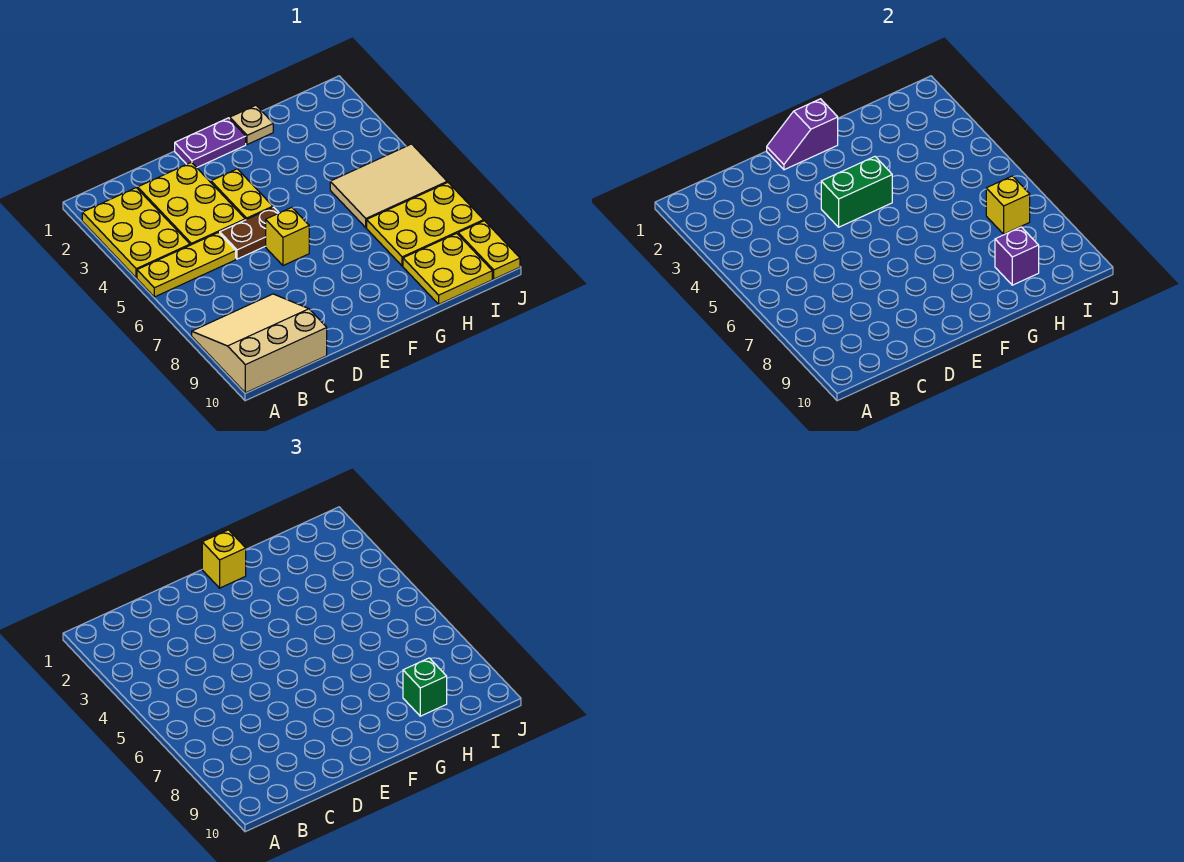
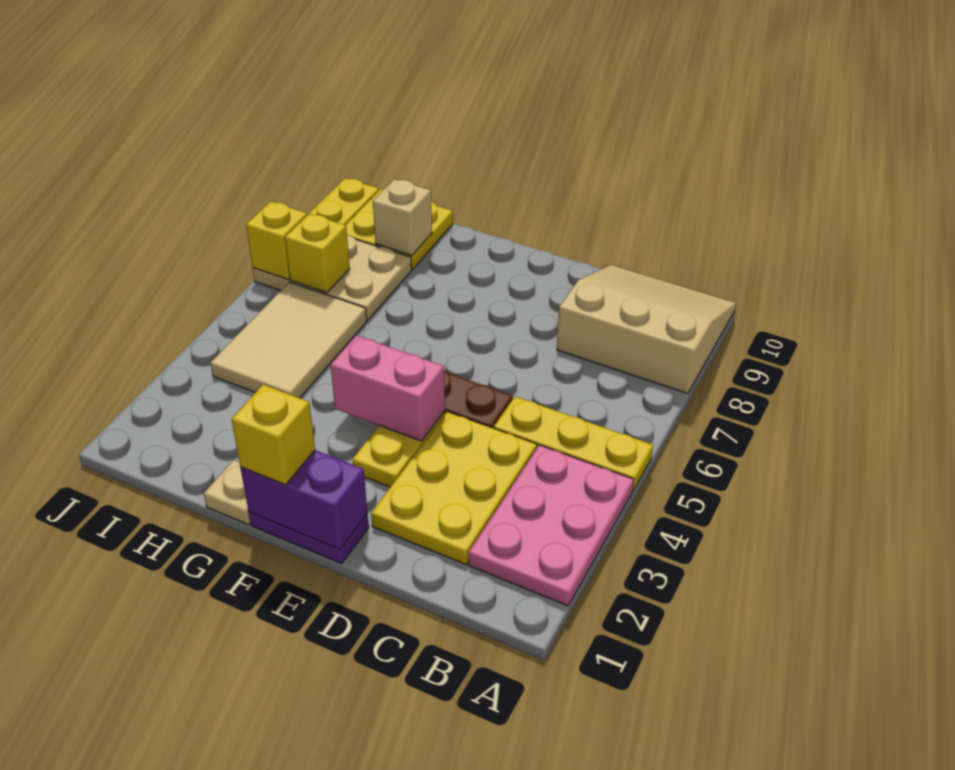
yellow plate A2:B4 level 1 -> pink plate A2:B4 level 1
tan slope A8:C10 level 1 top 10 -> tan slope A8:C10 level 1 top 8
purple slope E1:F1 level 2 top F -> purple brick E1:F1 level 2
green brick E4:F4 level 2 -> pink brick E4:F4 level 2
yellow brick E6 level 1 -> yellow brick J7 level 2
tan tile H5:J6 level 1 -> tan tile H4:I6 level 1
yellow plate H7:J8 level 1 -> tan plate H7:J8 level 1
purple brick H9 level 2 -> tan brick H9 level 2
green brick H9 level 3 -> none

